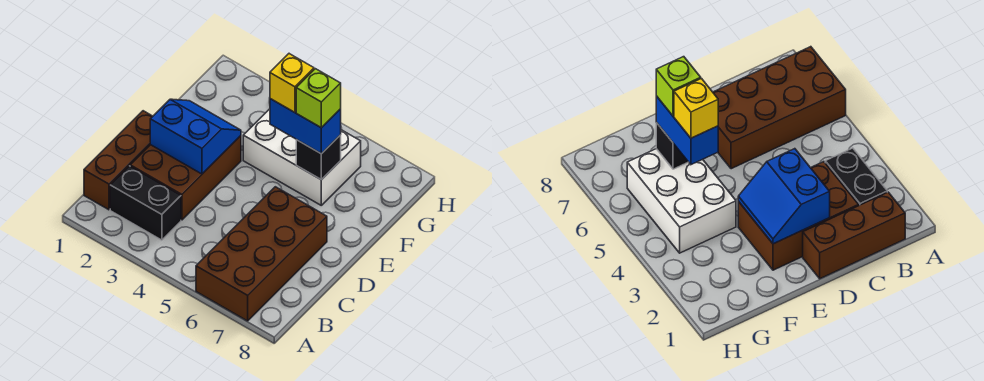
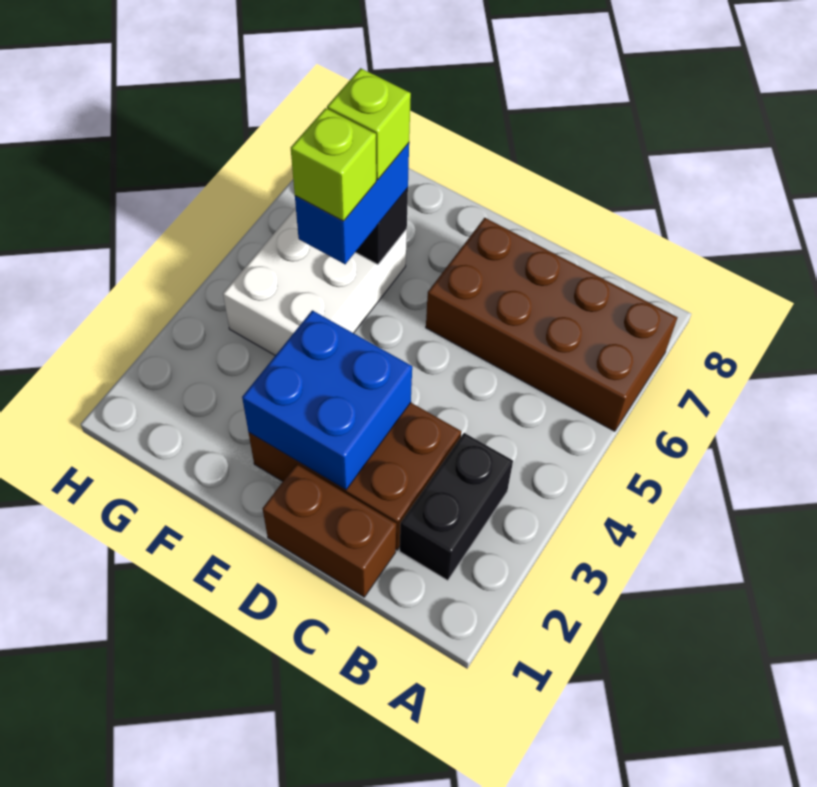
brown brick B1:D1 level 1 -> brown brick C1:D1 level 1
blue slope D2:E3 level 2 top D -> blue brick D2:E3 level 2
yellow brick F5 level 4 -> lime brick F5 level 4

